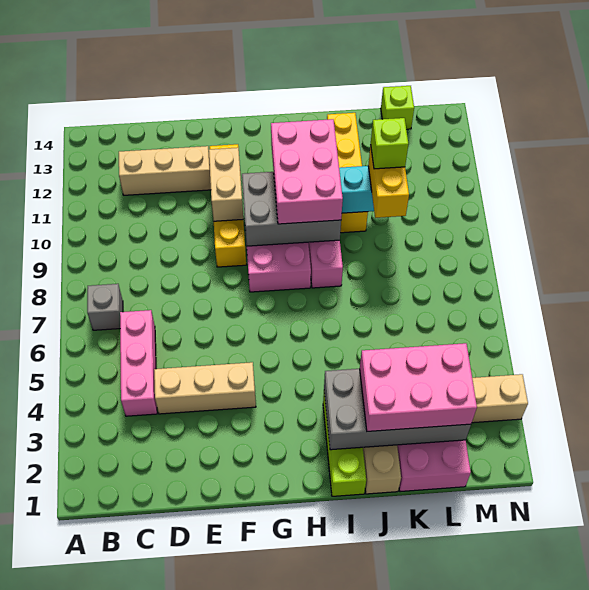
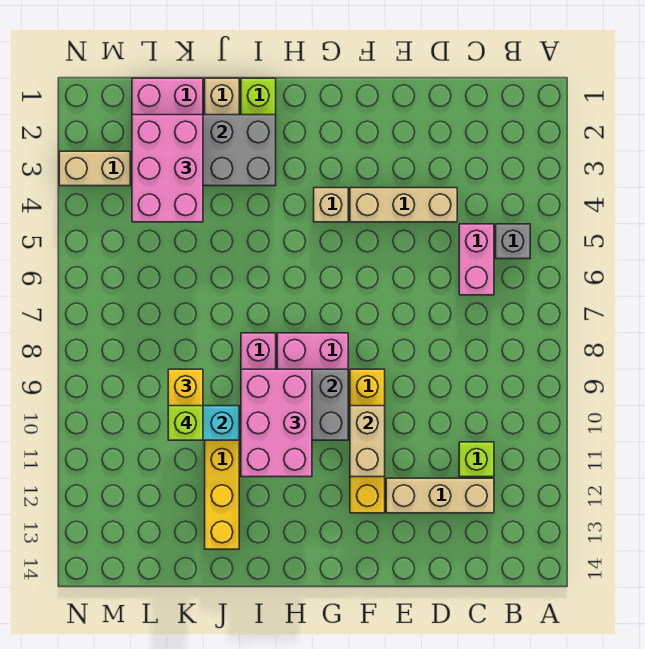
grey brick B7 level 1 -> grey brick B5 level 1
pink brick C4:C6 level 1 -> pink brick C5:C6 level 1
none -> tan brick G4 level 1
pink brick J2:L3 level 3 -> pink brick K2:L4 level 3
lime brick L14 level 1 -> lime brick C11 level 1

